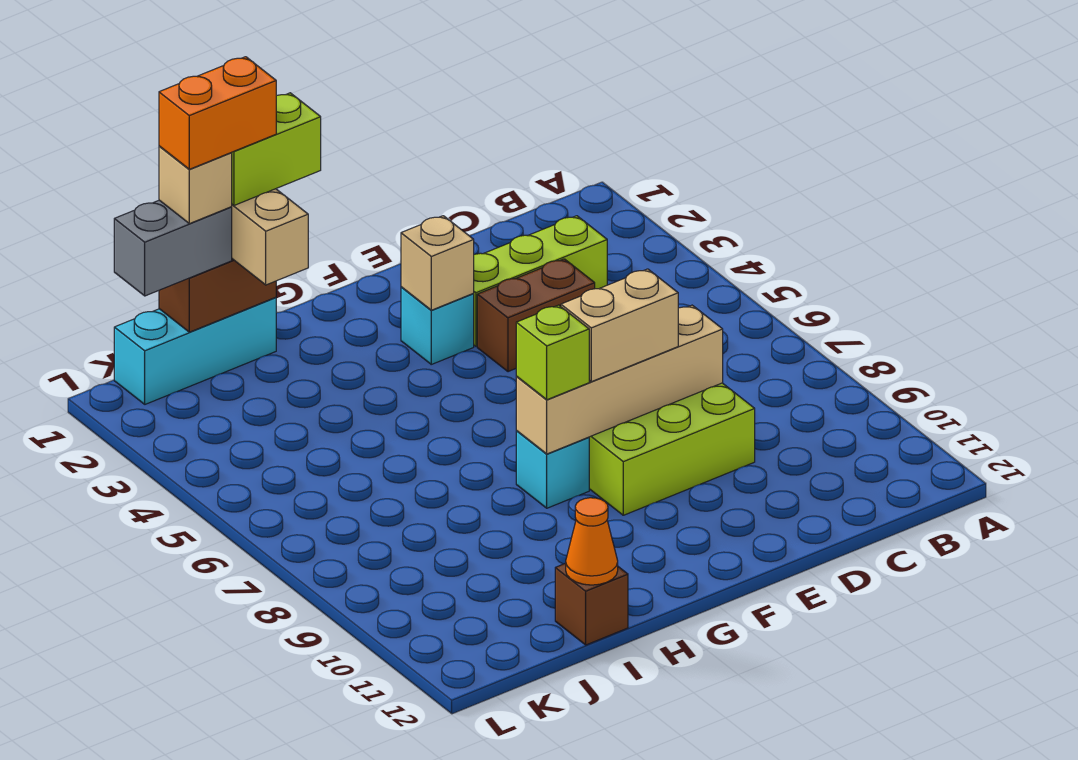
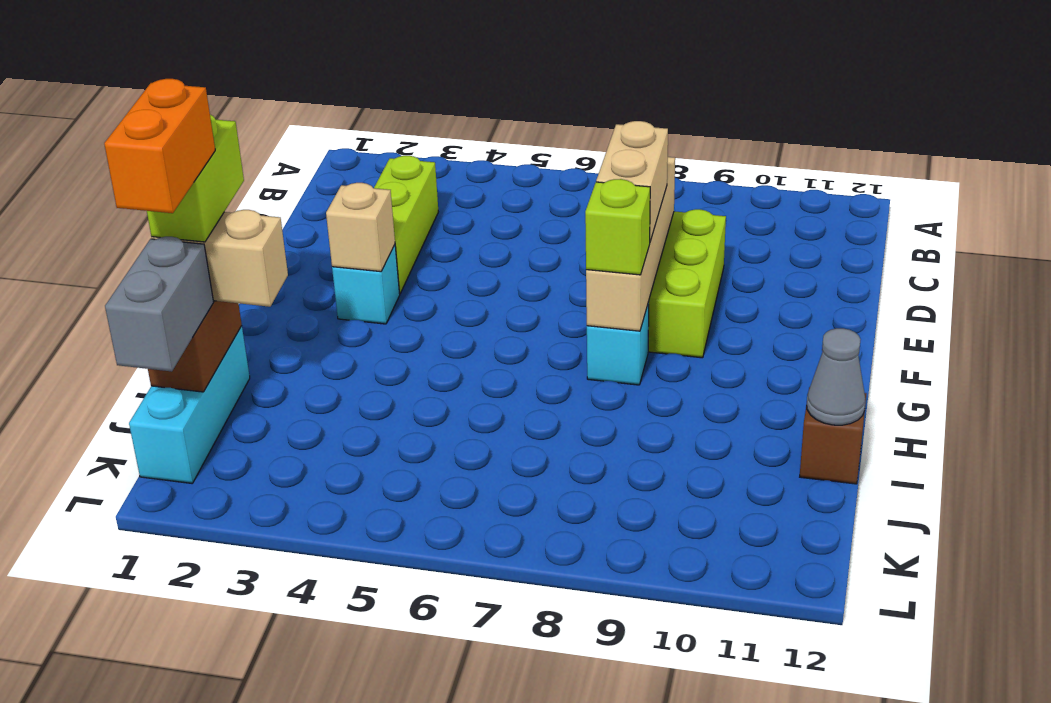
brown brick D4:E4 level 1 -> none
orange cone I12 level 2 -> grey cone I12 level 2
tan brick J1 level 4 -> none

